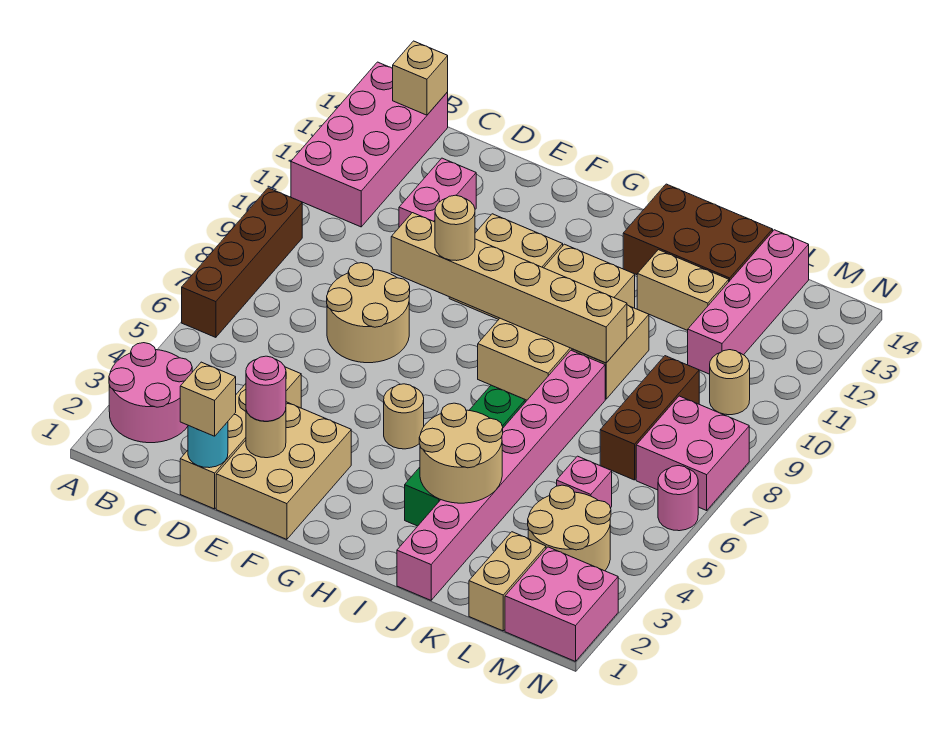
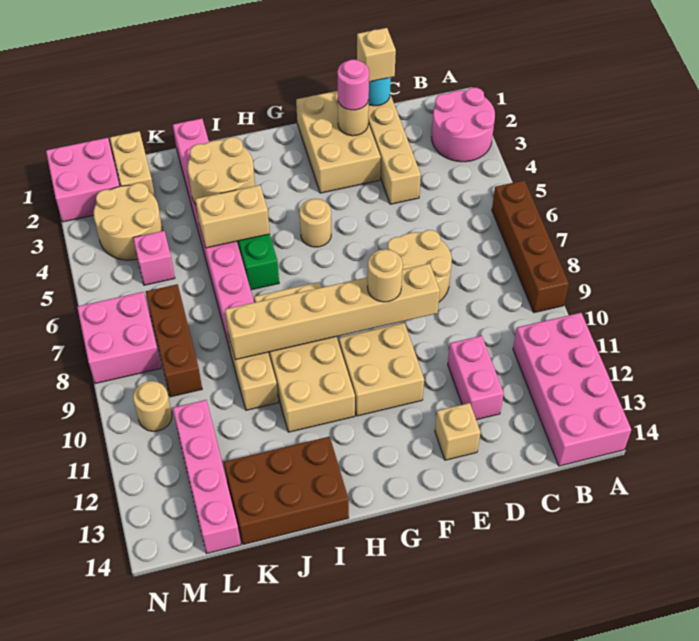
tan brick B14 level 2 -> tan brick E13 level 1
tan brick J12:K12 level 1 -> tan brick I5:J5 level 2
pink round brick N6 level 1 -> none

